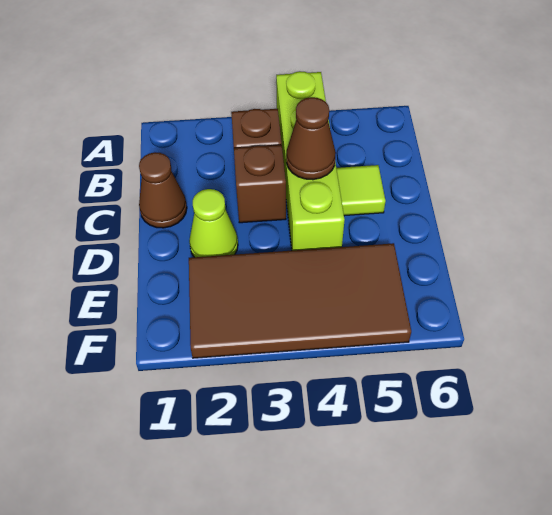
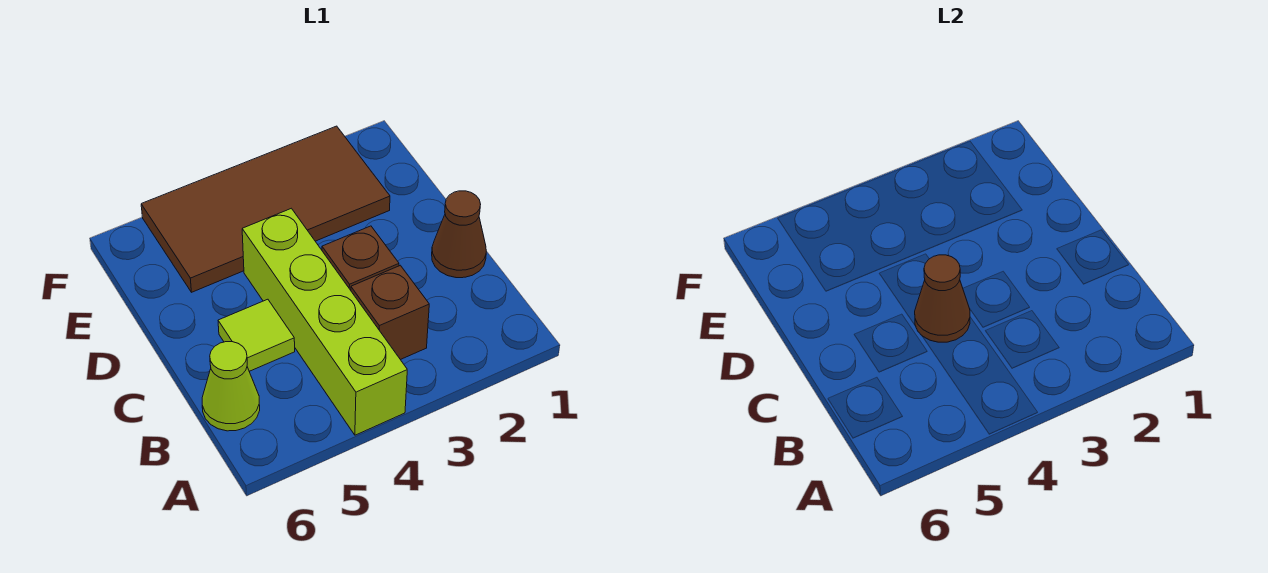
lime cone D2 level 1 -> lime cone B6 level 1

